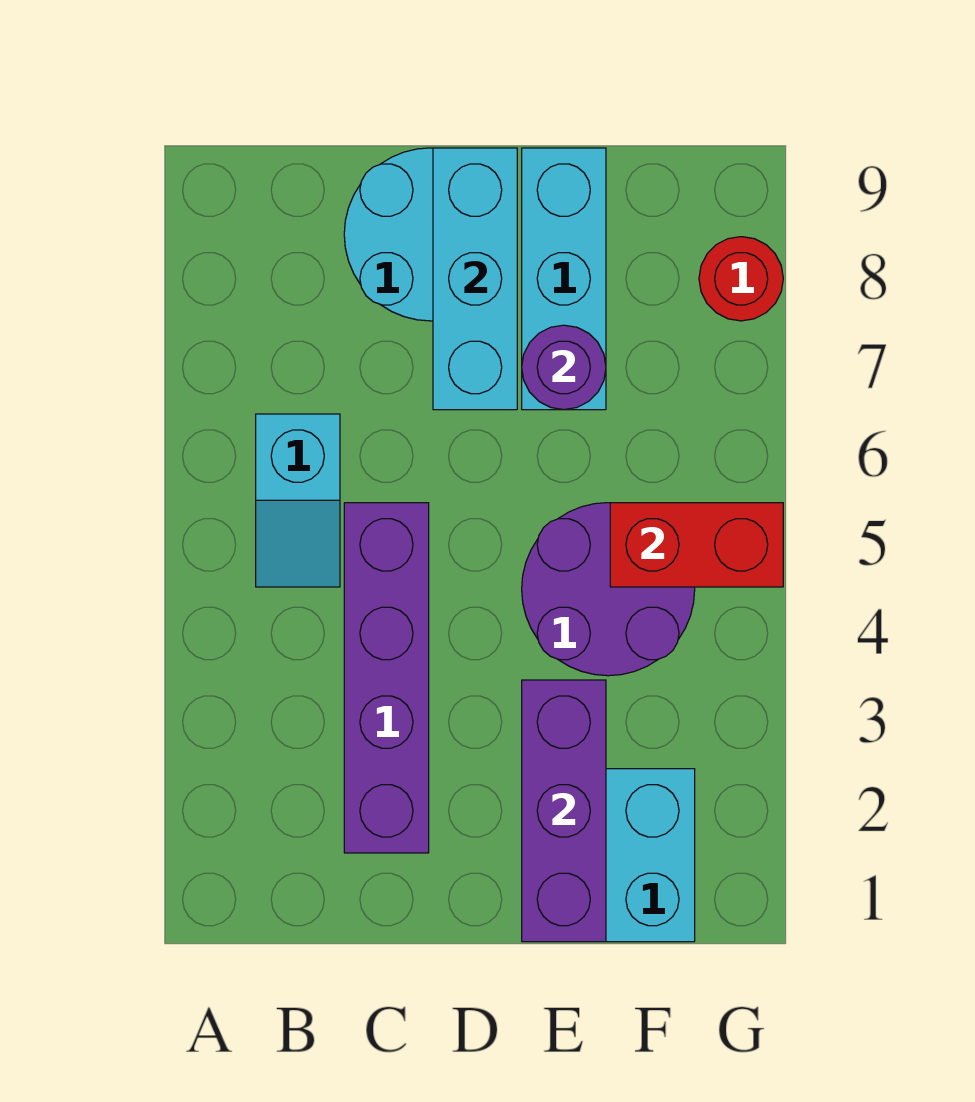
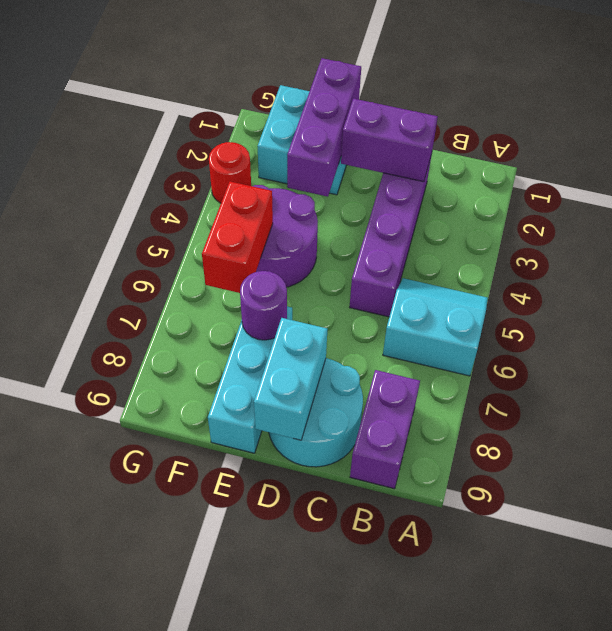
cyan slope B5:B6 level 1 top 6 -> cyan slope A5:B6 level 1 top 6
none -> purple brick B8:B9 level 1
none -> purple brick C2:D2 level 2
cyan brick D7:D9 level 2 -> cyan brick D8:D9 level 2
red brick F5:G5 level 2 -> red brick F5:F6 level 2
red round brick G8 level 1 -> red round brick G3 level 1

